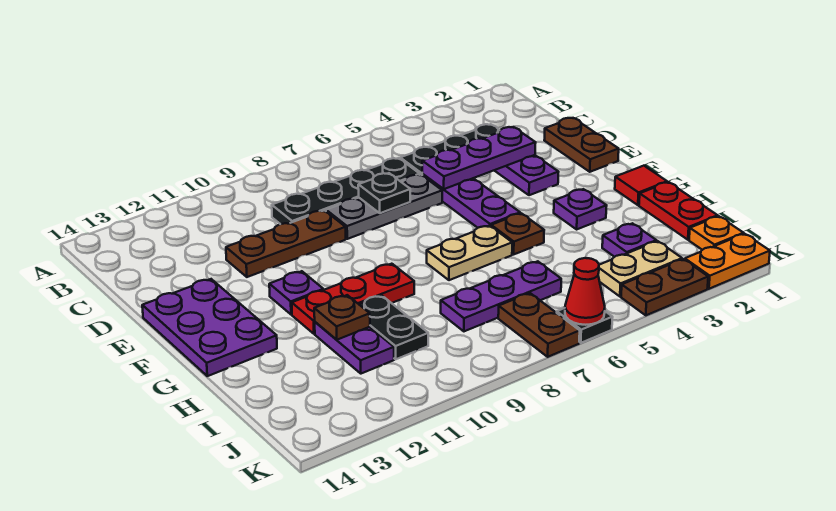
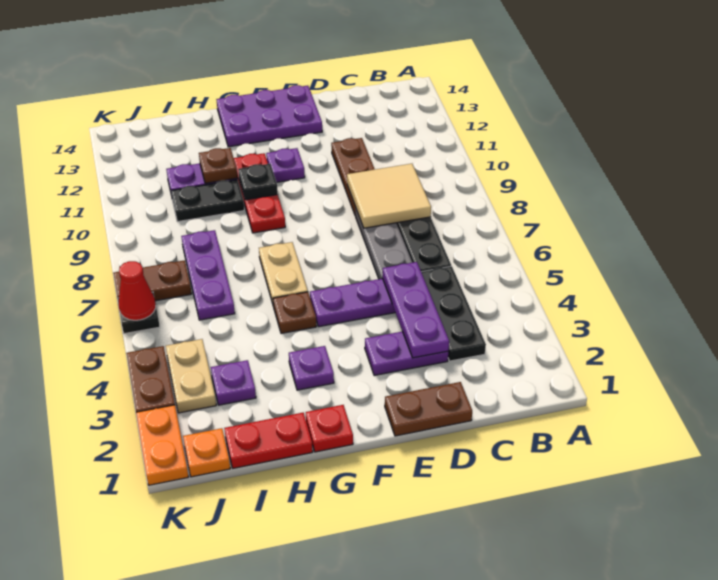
none -> tan tile C8:D9 level 2
black plate D7 level 2 -> black plate G10 level 2
red tile G1 level 1 -> red plate G1 level 1

